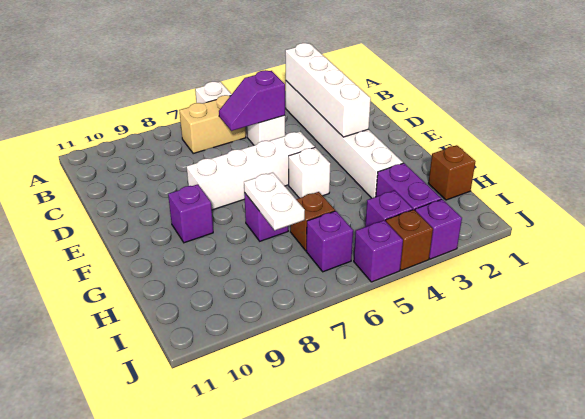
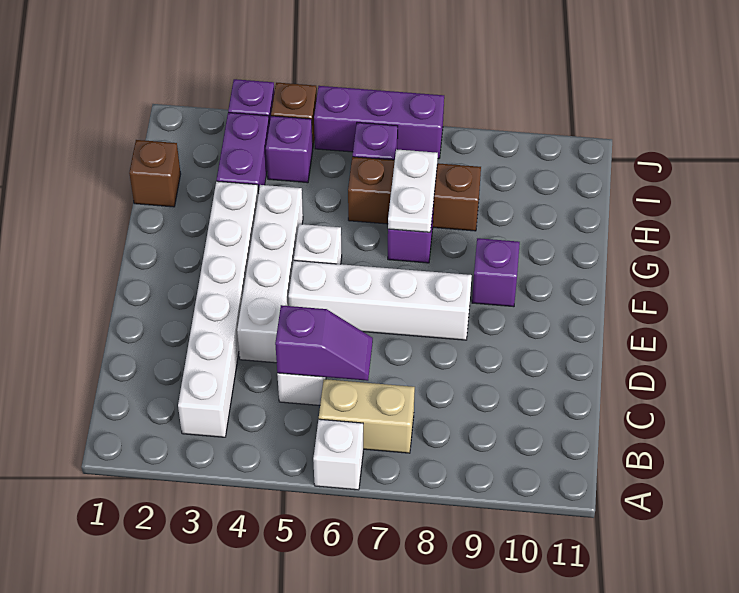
white brick B3:E3 level 2 -> white brick D4:G4 level 1
brown brick H6 level 1 -> brown brick H6:H8 level 1
purple brick J5 level 1 -> purple brick J5:J7 level 1

